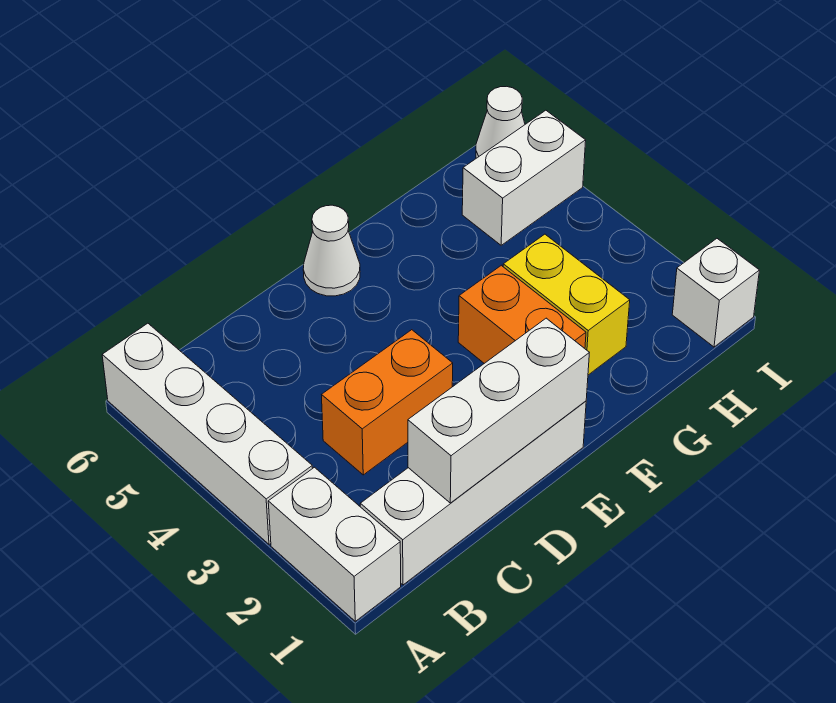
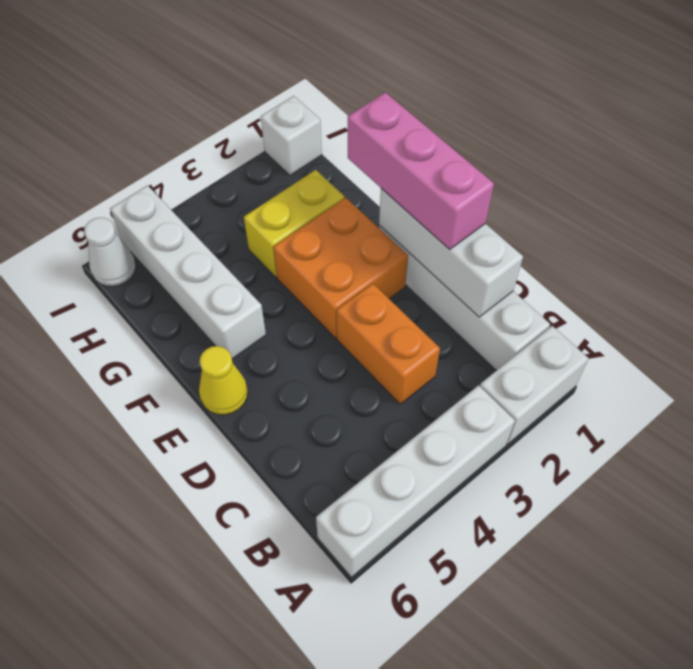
none -> pink brick D1:F1 level 3
white cone E6 level 1 -> yellow cone E6 level 1
orange brick F2:F3 level 1 -> orange brick E2:F3 level 1
white brick H5:I5 level 1 -> white brick F5:I5 level 1

